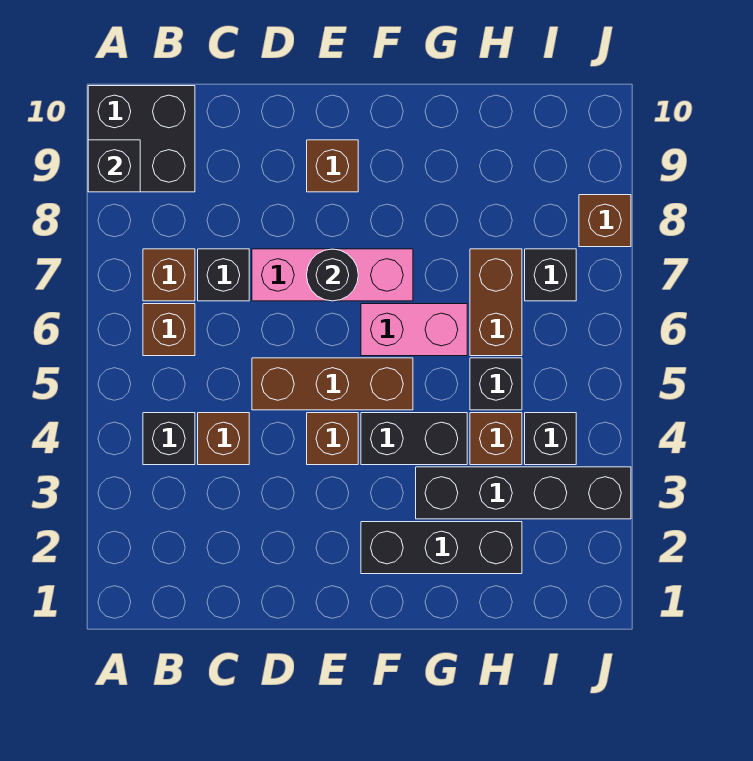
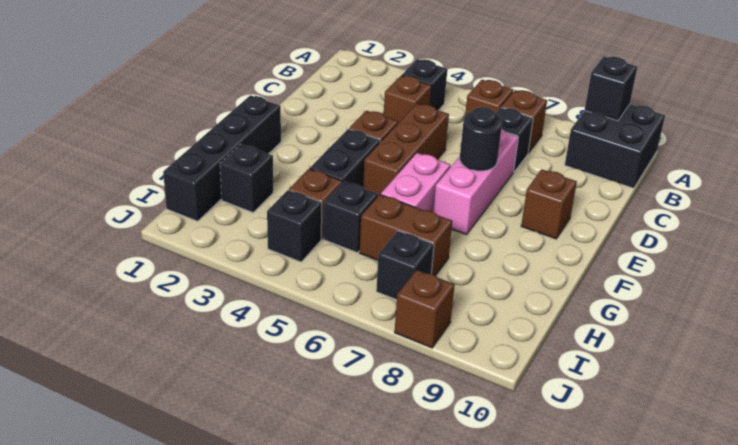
black brick F2:H2 level 1 -> black brick H2 level 1
black brick G3:J3 level 1 -> black brick F1:I1 level 1

